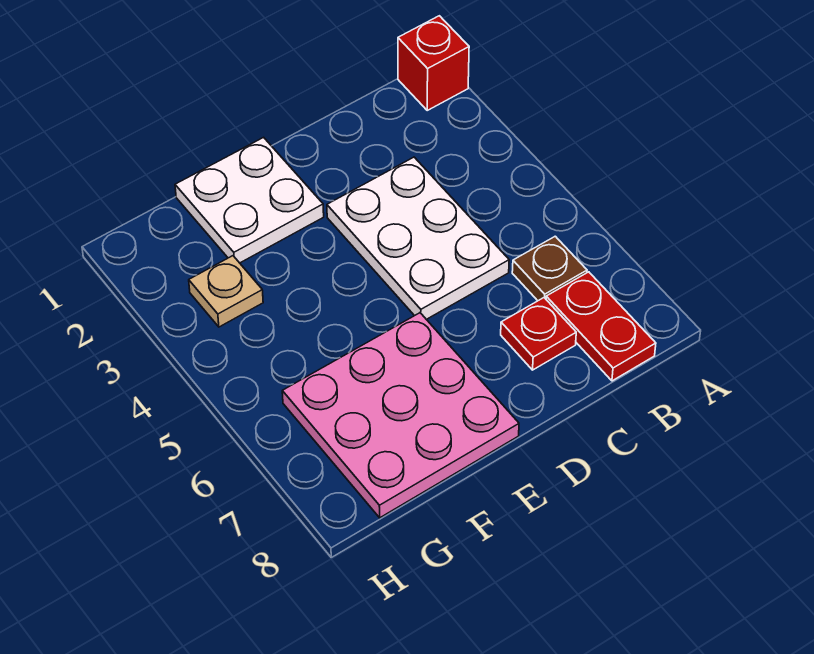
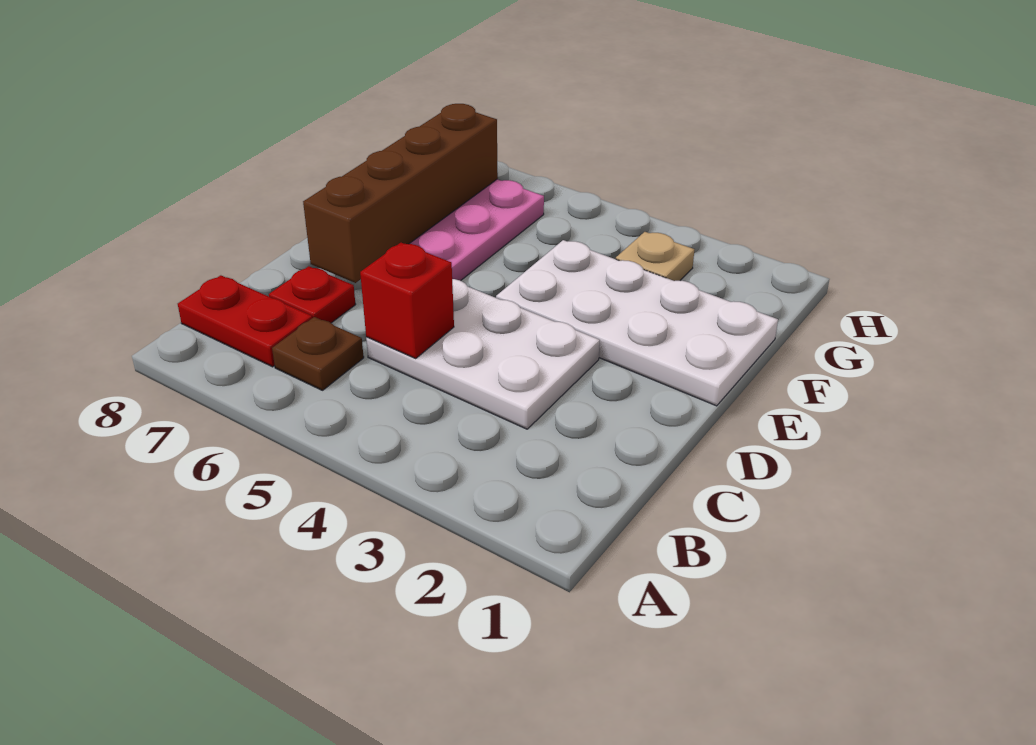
red brick A1 level 1 -> red brick C5 level 2
none -> brown brick D7:G7 level 2
white plate E1:F2 level 1 -> white plate E1:F4 level 1

